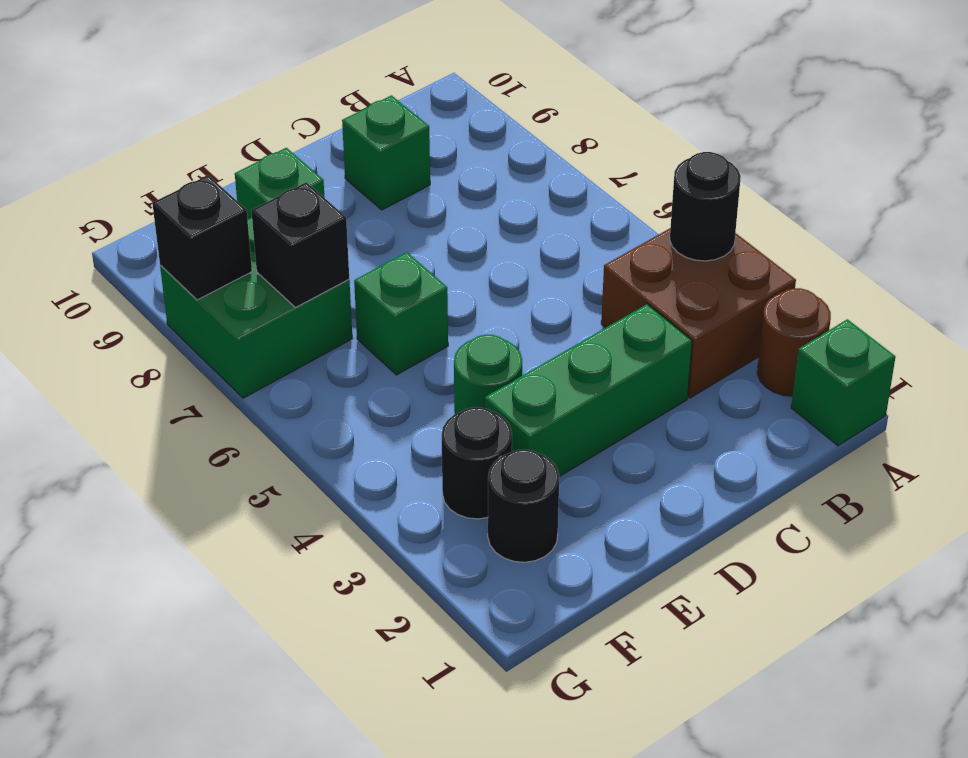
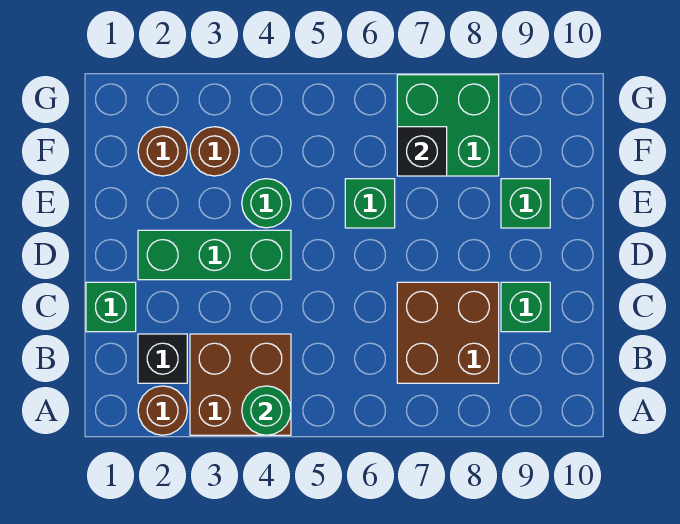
green brick A1 level 1 -> green brick C1 level 1
black round brick A4 level 2 -> green round brick A4 level 2
none -> brown brick B7:C8 level 1
green brick C3:E3 level 1 -> green brick D2:D4 level 1
black round brick F2 level 1 -> brown round brick F2 level 1
black round brick F3 level 1 -> brown round brick F3 level 1
black brick G8 level 2 -> black brick B2 level 1

